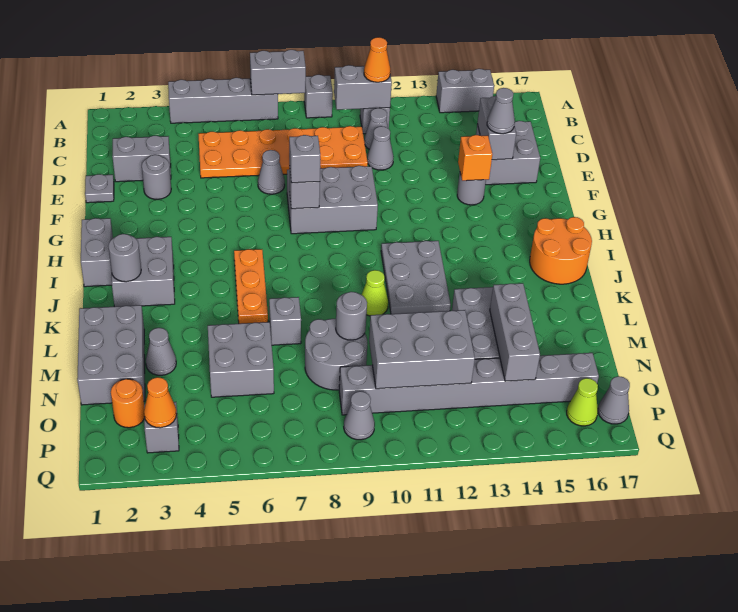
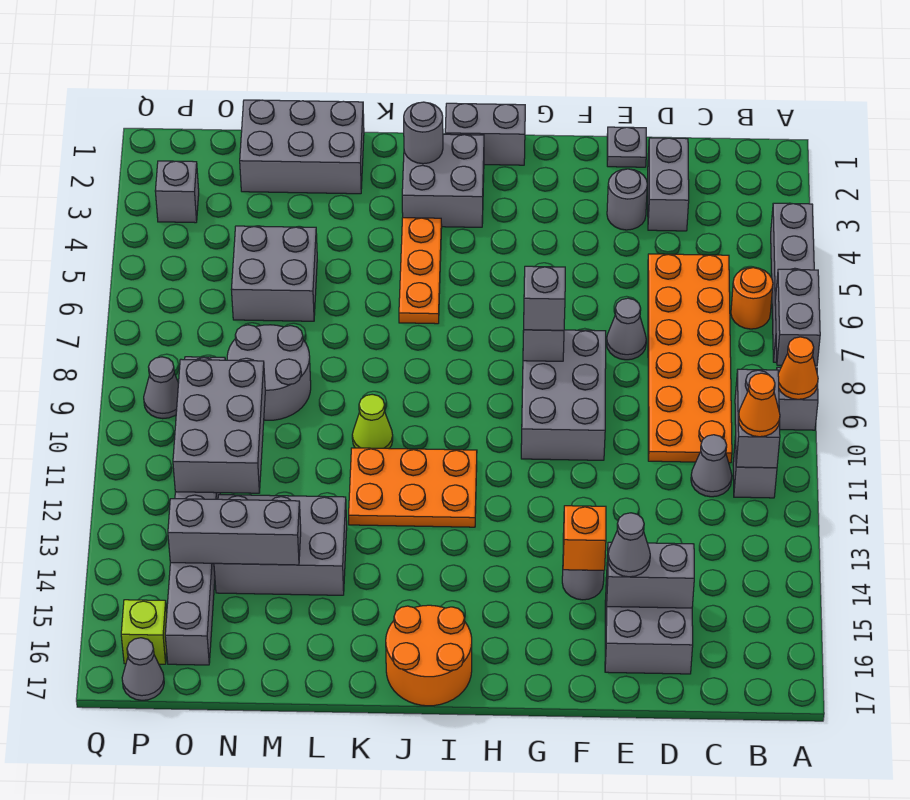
grey brick A14:A15 level 1 -> none
grey cone D11 level 1 -> none
orange plate I6:K6 level 1 -> orange plate J4:J6 level 1
grey plate I11:K12 level 1 -> orange plate I11:K12 level 1
grey brick L7 level 1 -> none
grey cone M3 level 1 -> none
grey round brick M9 level 2 -> none
orange round brick O2 level 1 -> orange round brick B6 level 1
orange cone P3 level 2 -> orange cone A9 level 2
lime cone P16 level 1 -> lime brick P16 level 1

